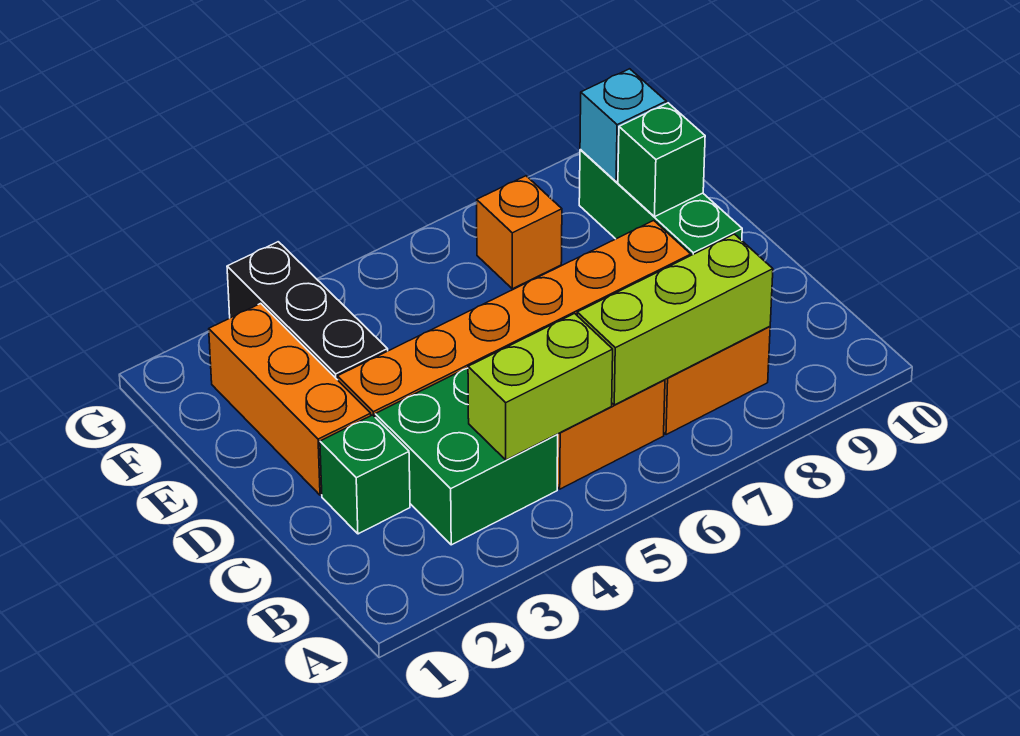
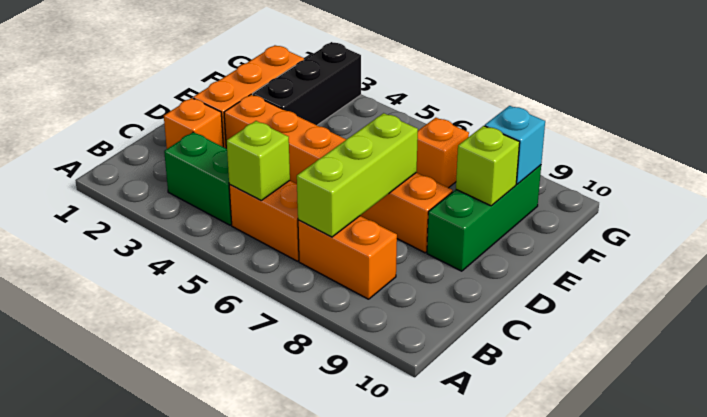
green brick B3:C4 level 1 -> green brick B3:B4 level 1
lime brick B4:B5 level 2 -> lime brick B5 level 2
lime brick B6:B8 level 2 -> lime brick B7:D7 level 2
green brick C2 level 1 -> orange brick C2 level 1
green brick E9 level 2 -> lime brick E9 level 2

